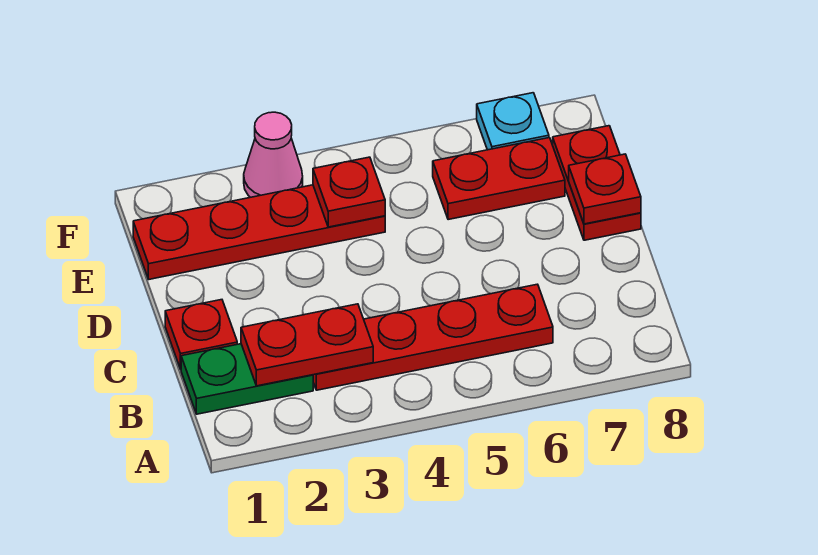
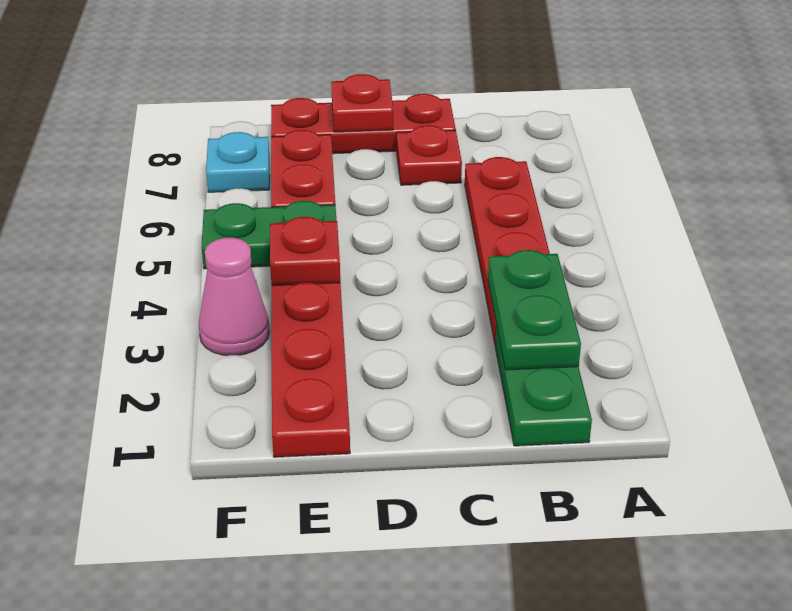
red plate B2:B3 level 2 -> green plate B2:B3 level 2
red plate C1 level 1 -> red plate C7 level 1
red plate D8:E8 level 1 -> red plate C8:E8 level 1
none -> green plate E5:F5 level 1

